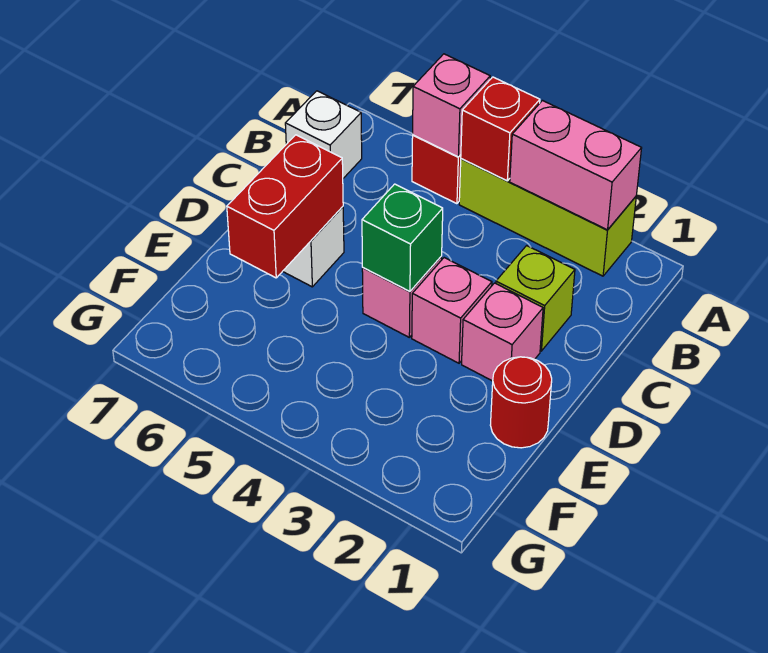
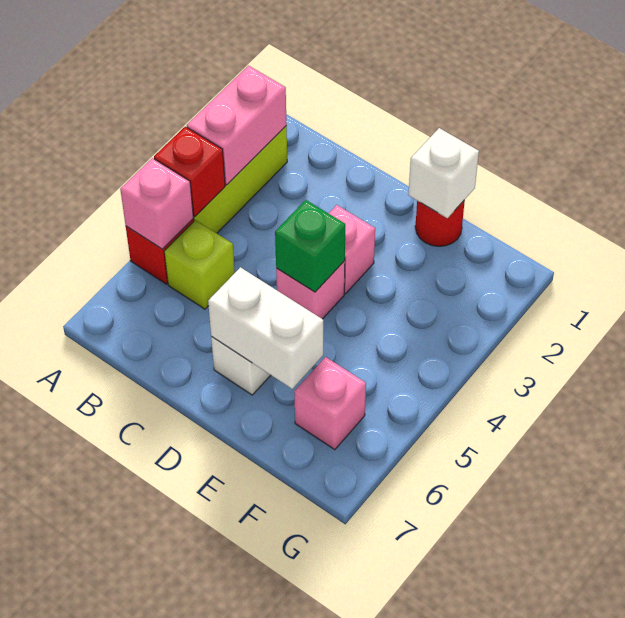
white brick B7 level 1 -> white brick E1 level 2
lime brick C2 level 1 -> lime brick B5 level 1
pink brick D2 level 1 -> pink brick F6 level 1
red brick D6:E6 level 2 -> white brick D6:E6 level 2

